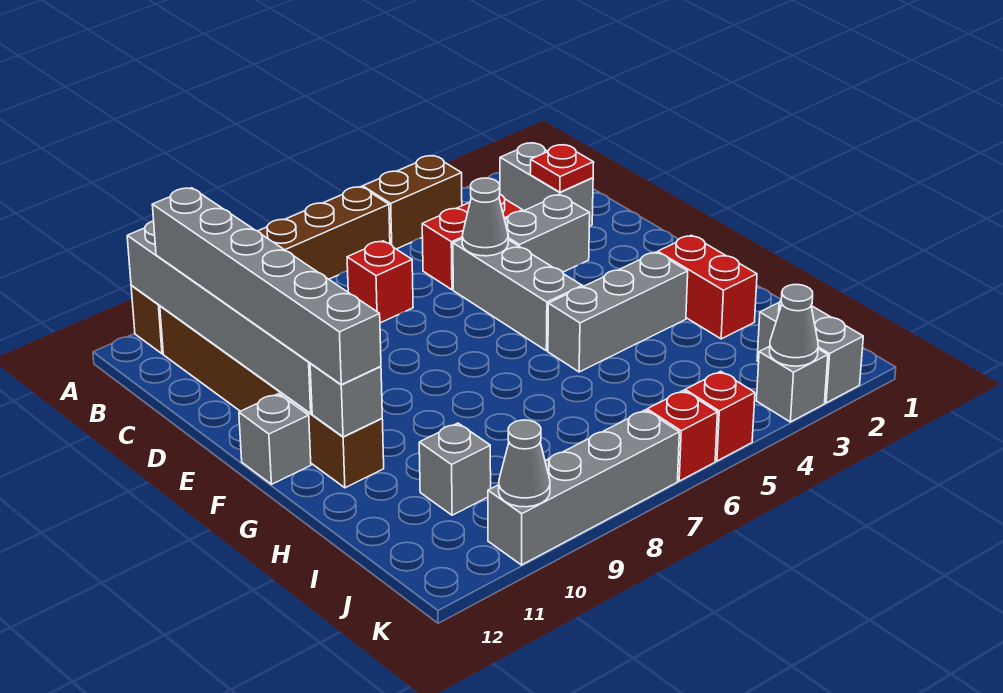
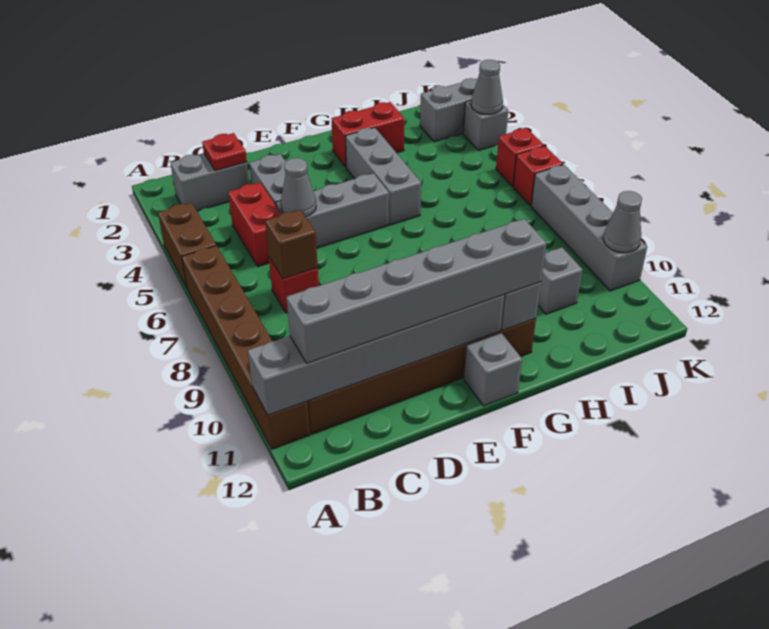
none -> brown brick C7 level 2

